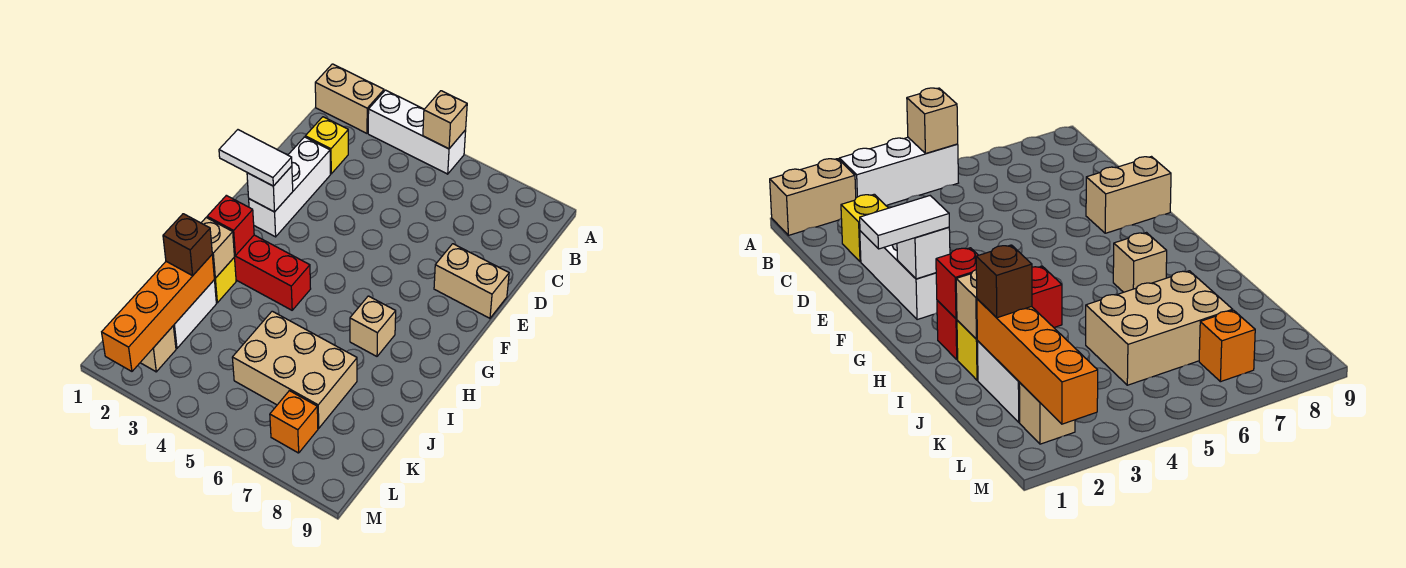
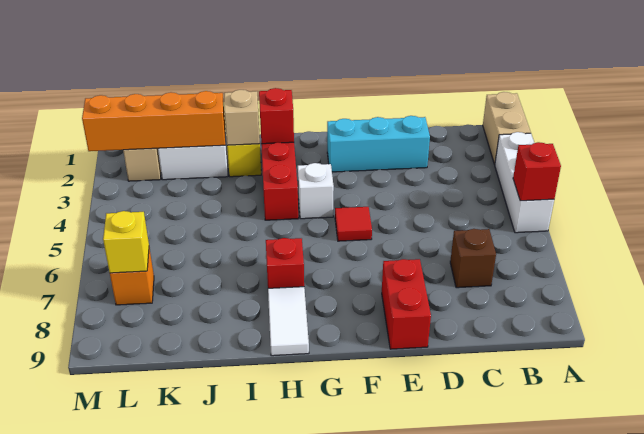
tan brick A5 level 2 -> red brick A5 level 2
yellow brick C2 level 1 -> yellow brick L7 level 2
white brick D2:F2 level 1 -> cyan brick D2:F2 level 1
tan brick E8:E9 level 1 -> red brick E8:E9 level 1
white tile F1:F2 level 3 -> white tile H8:H9 level 1
white brick F2 level 2 -> white brick G4 level 1
none -> red tile F5 level 1
tan brick H7 level 1 -> red brick H7 level 1
brown brick J2 level 3 -> brown brick C7 level 1
tan brick J5:K7 level 1 -> none

